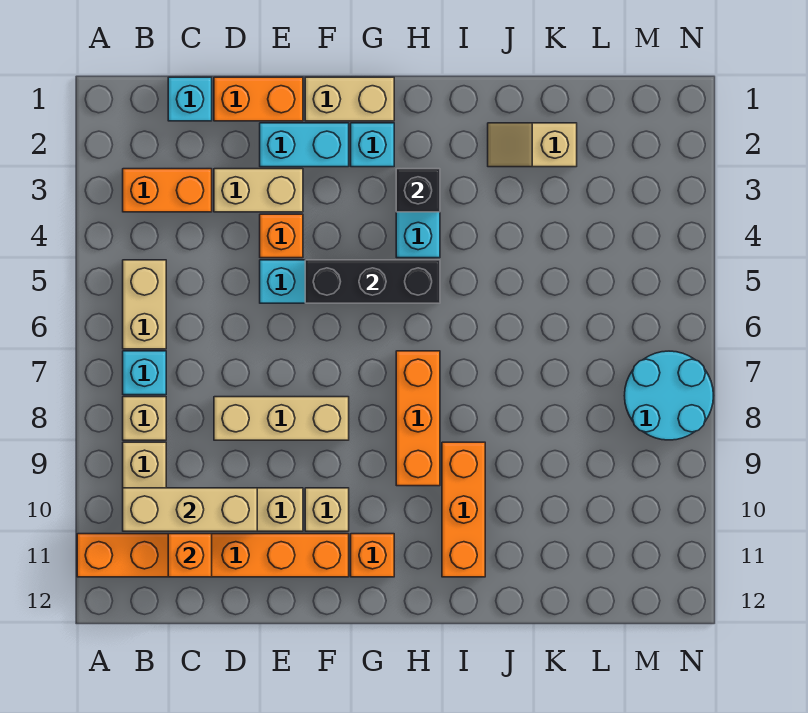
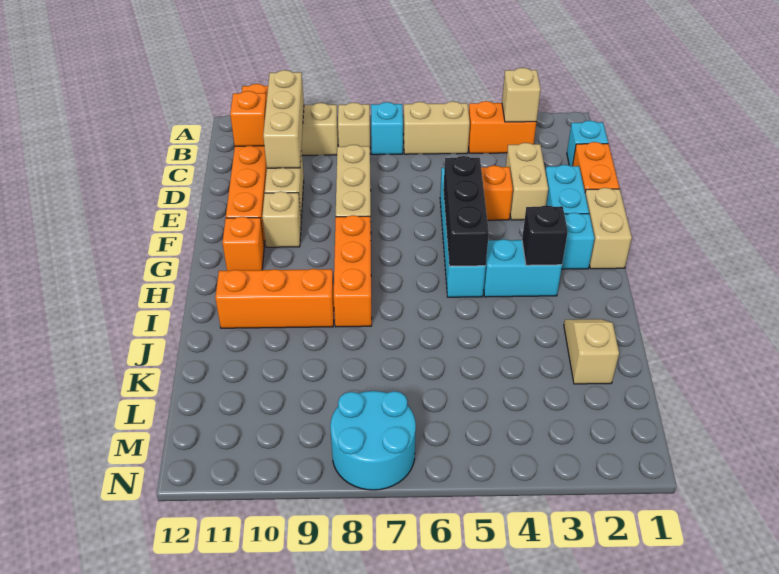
orange brick B3:C3 level 1 -> orange brick B3:B4 level 1
none -> tan brick B3 level 2
orange brick H7:H9 level 1 -> orange brick G8:I8 level 1

